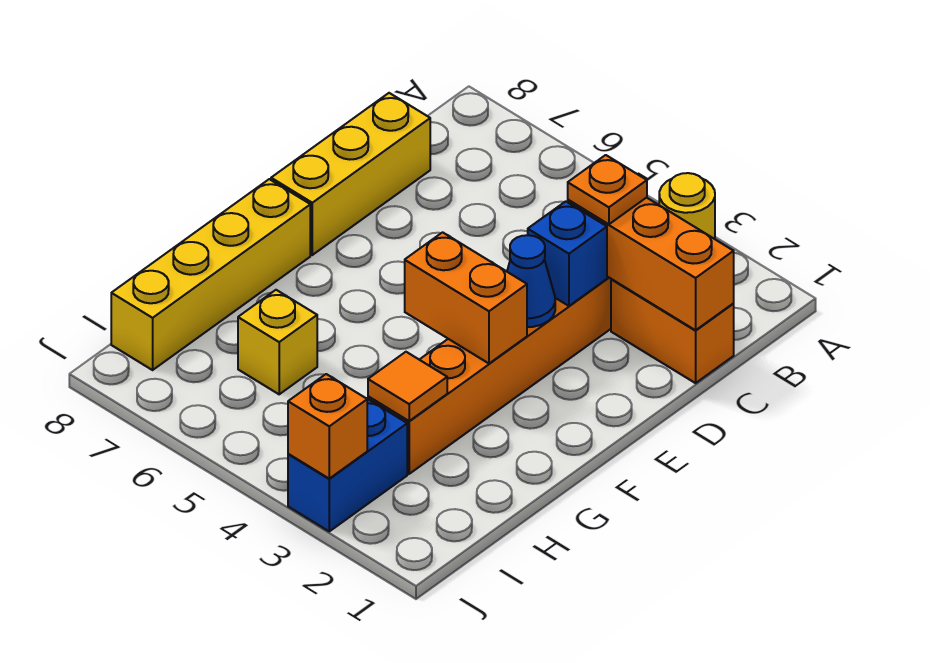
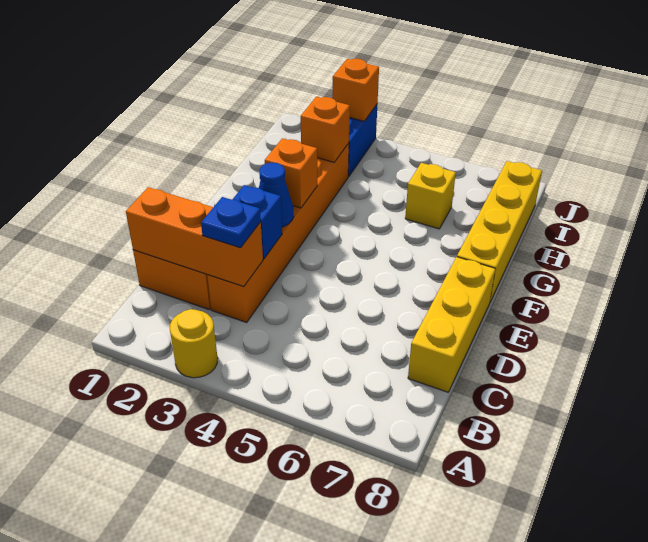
orange plate C3 level 3 -> blue plate C3 level 3
orange brick F3:F4 level 2 -> orange brick F3 level 2
orange tile H3 level 2 -> orange brick H3 level 2

